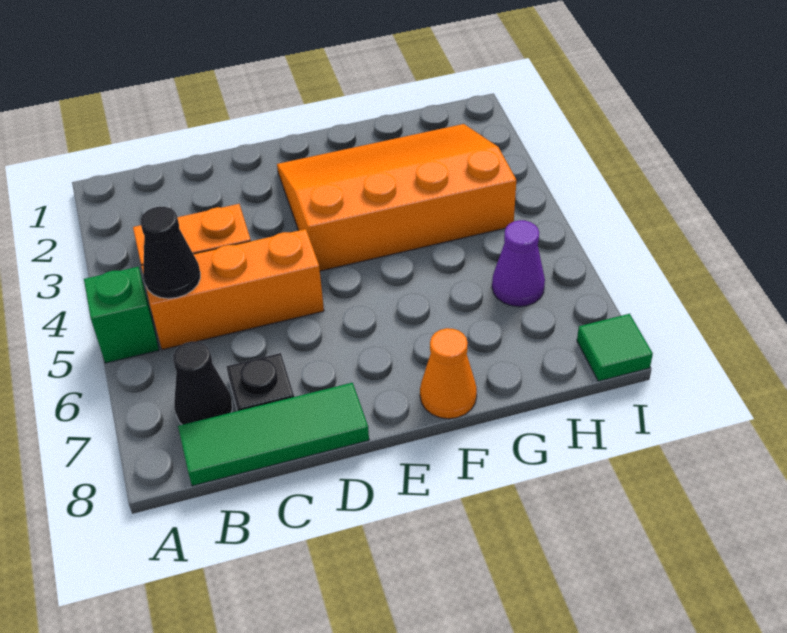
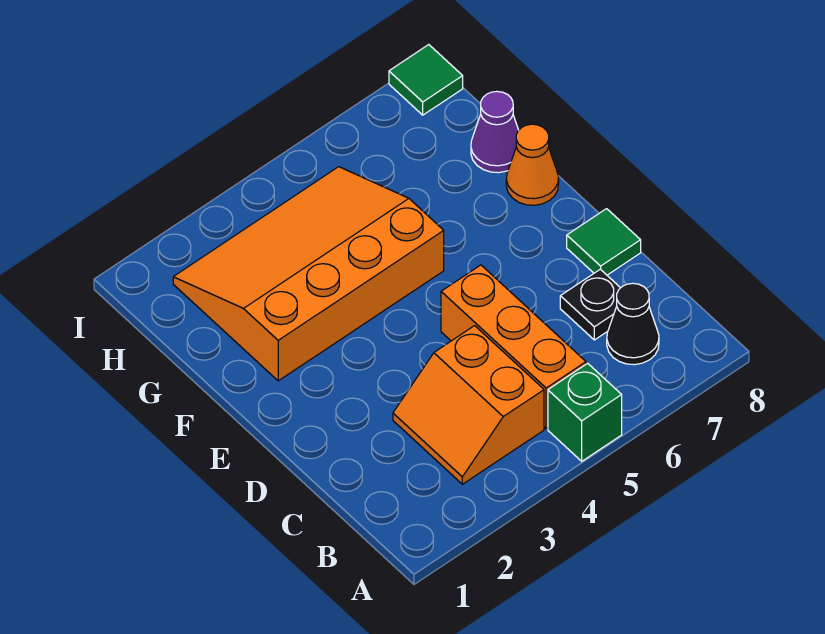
black cone B5 level 2 -> none
green tile B8:D8 level 1 -> green tile D8 level 1
orange slope E2:H4 level 1 top 4 -> orange slope F2:H5 level 1 top F
purple cone H6 level 1 -> purple cone G8 level 1

